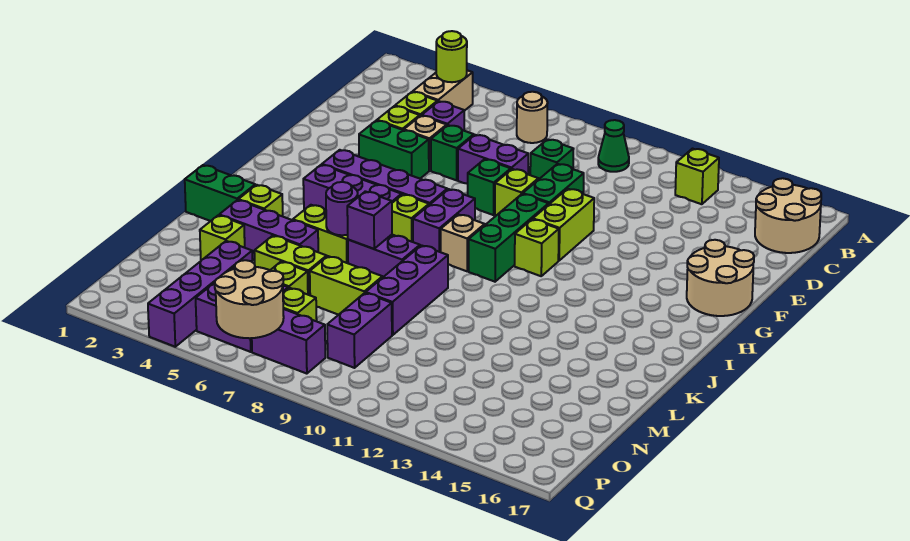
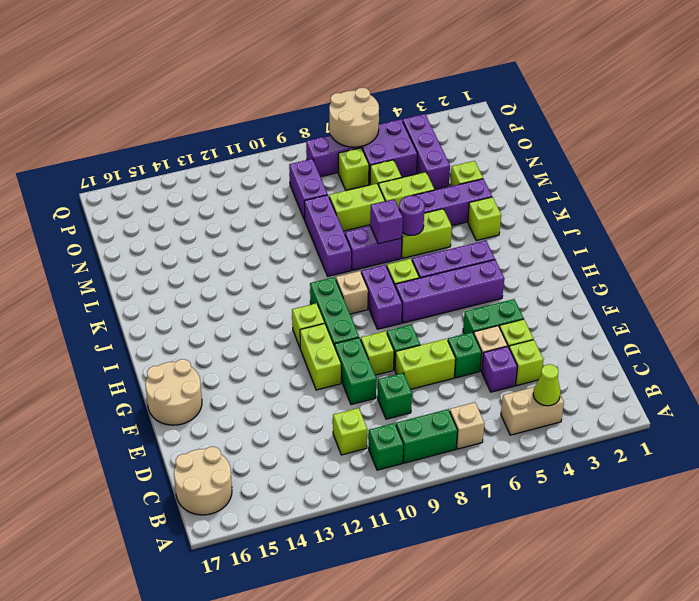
tan brick B4:C4 level 1 -> tan brick B4:B5 level 1
lime round brick B4 level 2 -> lime cone B4 level 2
tan round brick B7 level 1 -> tan brick B7 level 1
green cone B10 level 1 -> green brick B10 level 1
lime brick B13 level 1 -> lime brick C11 level 1
purple brick E7:E8 level 1 -> lime brick E7:E8 level 1
green brick K1:K2 level 1 -> green brick B8:B9 level 1
purple brick N4:Q4 level 1 -> purple brick N4:P4 level 1

